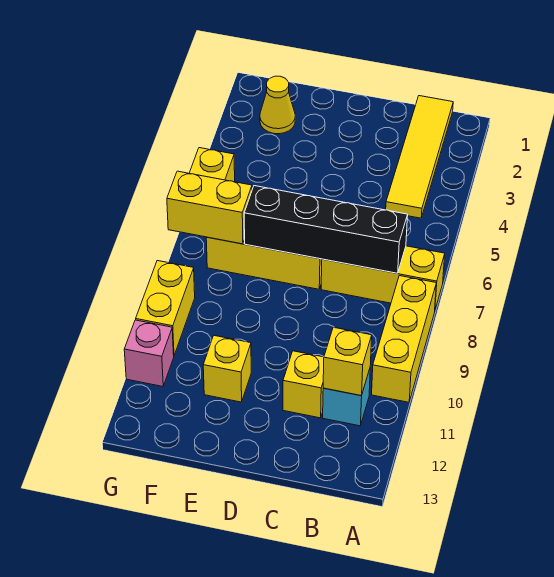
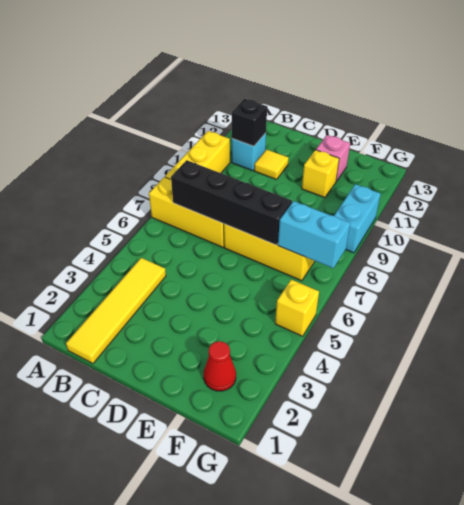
yellow brick B11 level 2 -> black brick B11 level 2
yellow brick C11 level 1 -> yellow tile C11 level 1
yellow cone F2 level 1 -> red cone F2 level 1
yellow brick F7:G7 level 2 -> cyan brick F7:G7 level 2
yellow brick G9:G10 level 1 -> cyan brick G9:G10 level 1
pink brick G11 level 1 -> pink brick E12 level 1

